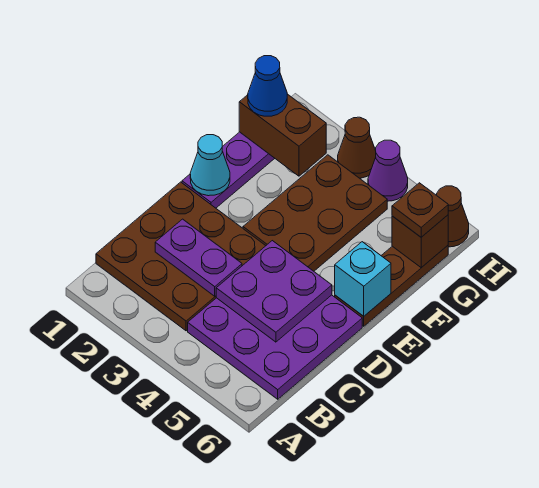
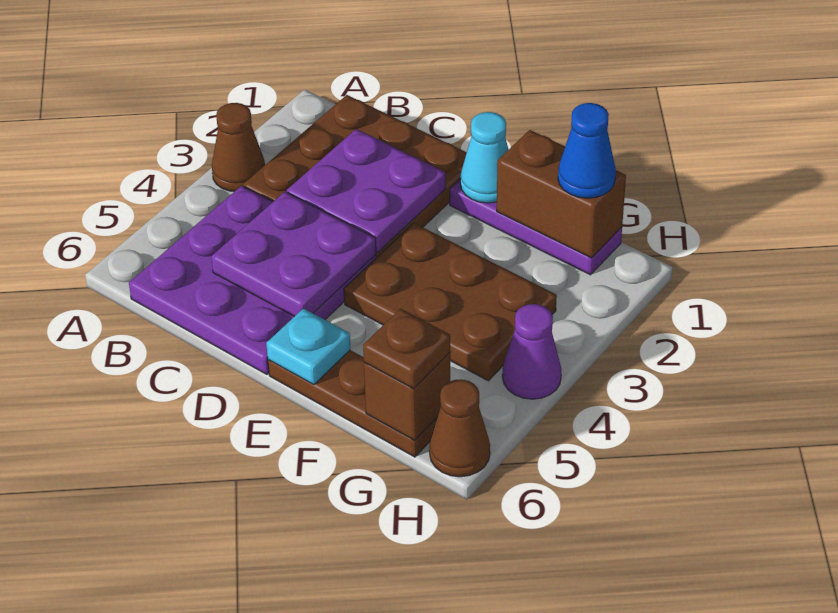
purple plate C2:C3 level 2 -> purple plate C2:D3 level 2
cyan brick E6 level 2 -> cyan plate E6 level 2
brown brick G1:G2 level 2 -> brown brick F1:G1 level 2
brown cone H3 level 1 -> brown cone A3 level 1

